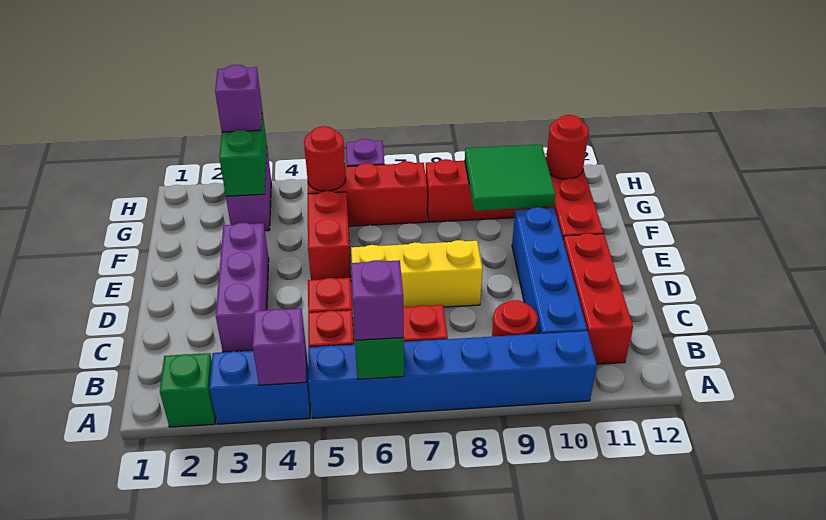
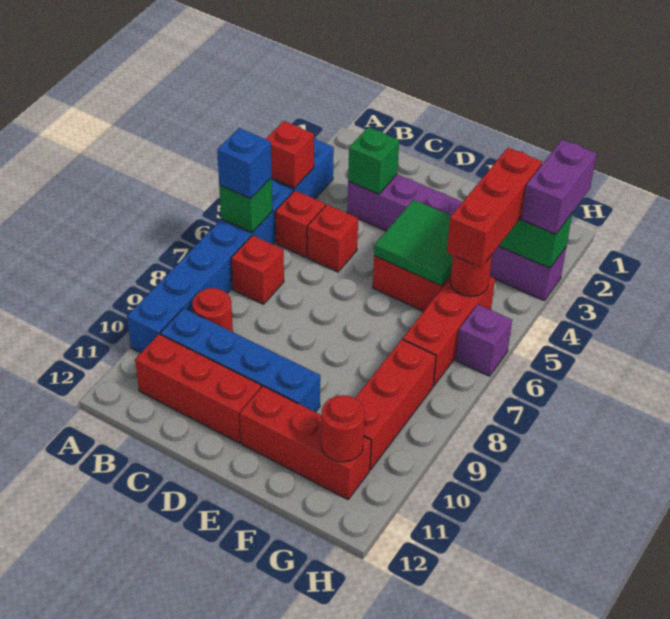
green brick A2 level 1 -> green brick C3 level 2
purple brick A4 level 2 -> red brick A4 level 2
purple brick A6 level 3 -> blue brick A6 level 3
yellow brick D6:D8 level 1 -> none
green tile F9:G10 level 2 -> green tile E4:F5 level 2
none -> red brick G3:G5 level 3
purple brick H3 level 3 -> purple brick H2:H3 level 3

